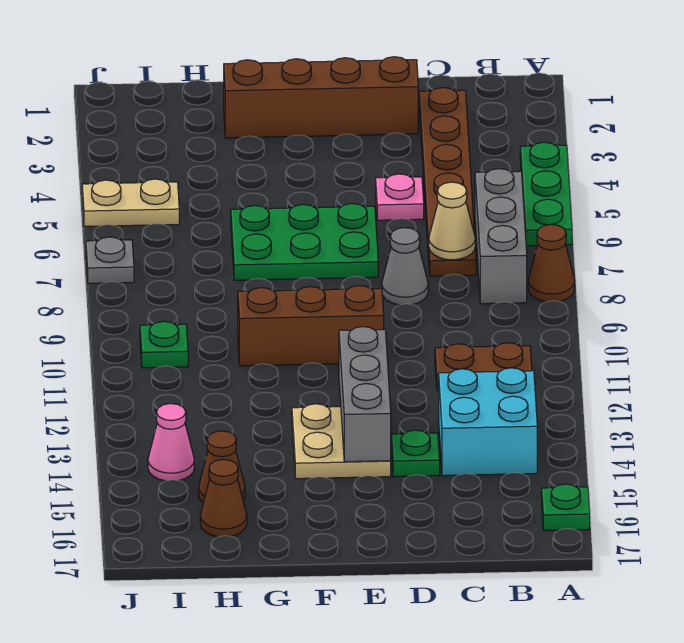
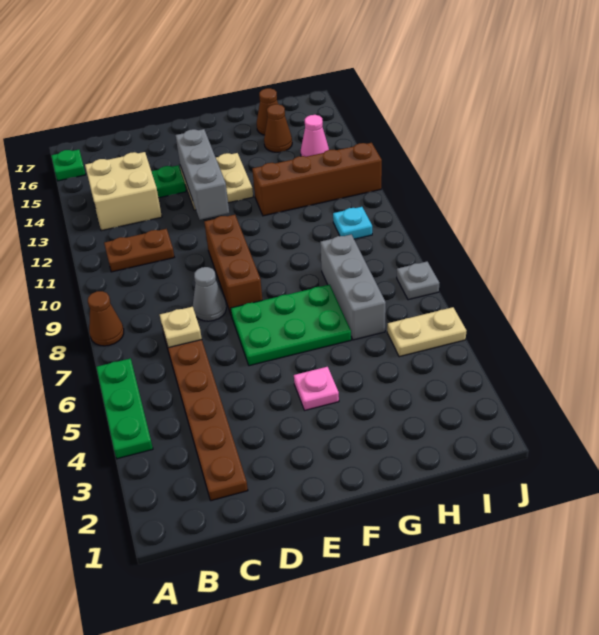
grey brick B6:B8 level 1 -> grey brick H6:H8 level 1
cyan brick B13:C14 level 1 -> tan brick B13:C14 level 1
tan cone C7 level 2 -> tan plate C7 level 2
brown brick D2:G2 level 1 -> brown brick G12:J12 level 1
pink plate D5 level 1 -> pink plate F4 level 1
brown brick E10:G10 level 1 -> brown brick E8:E10 level 1
green plate I10 level 1 -> cyan plate I10 level 1

